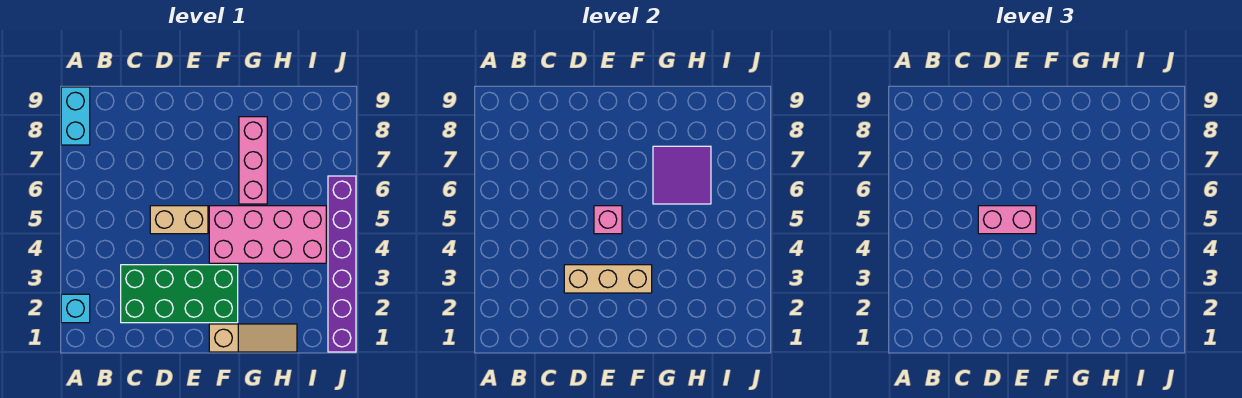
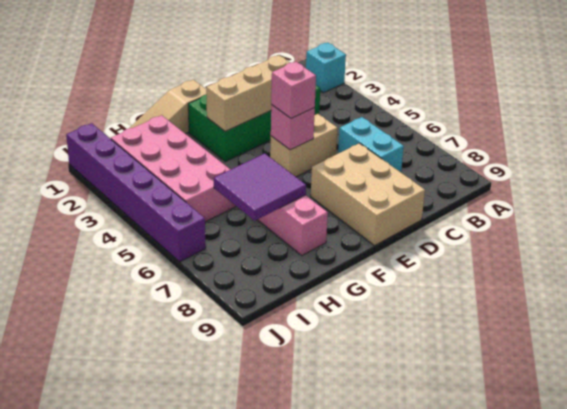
cyan brick A8:A9 level 1 -> cyan brick C6:C7 level 1
pink brick D5:E5 level 3 -> pink brick E5 level 3
none -> tan brick D7:E9 level 1
pink brick F4:I5 level 1 -> pink brick H2:I5 level 1

